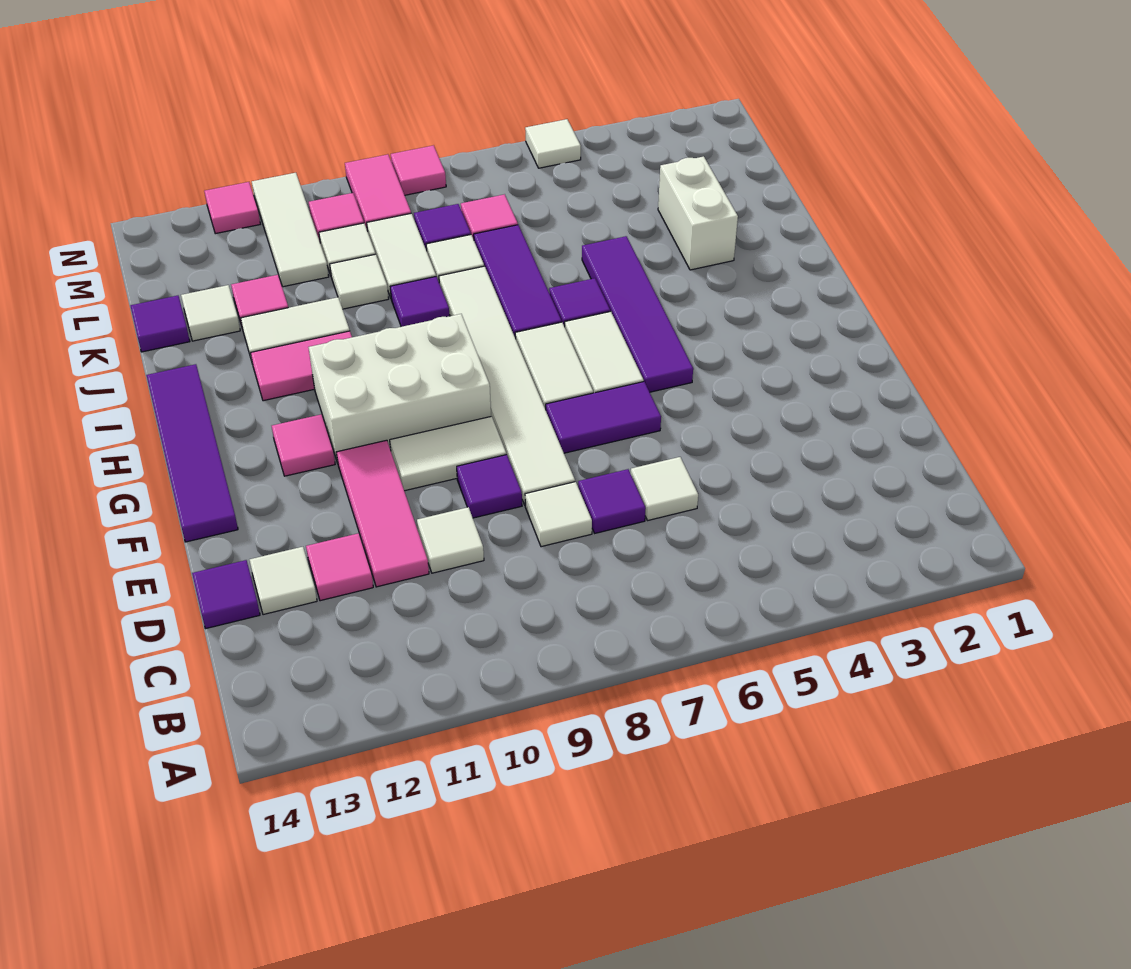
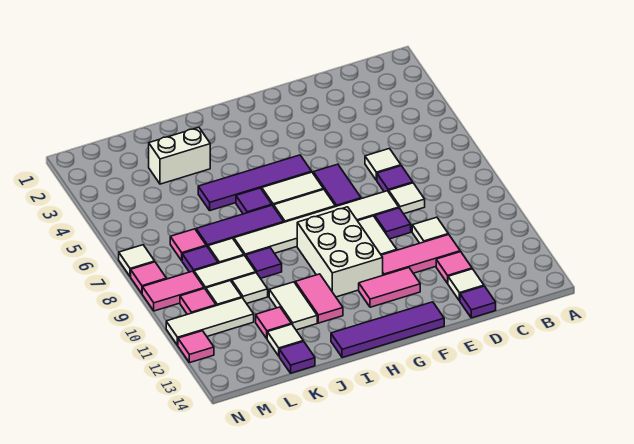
pink tile G12 level 1 -> pink tile F12:G12 level 1
white tile N5 level 1 -> white tile N7 level 1

